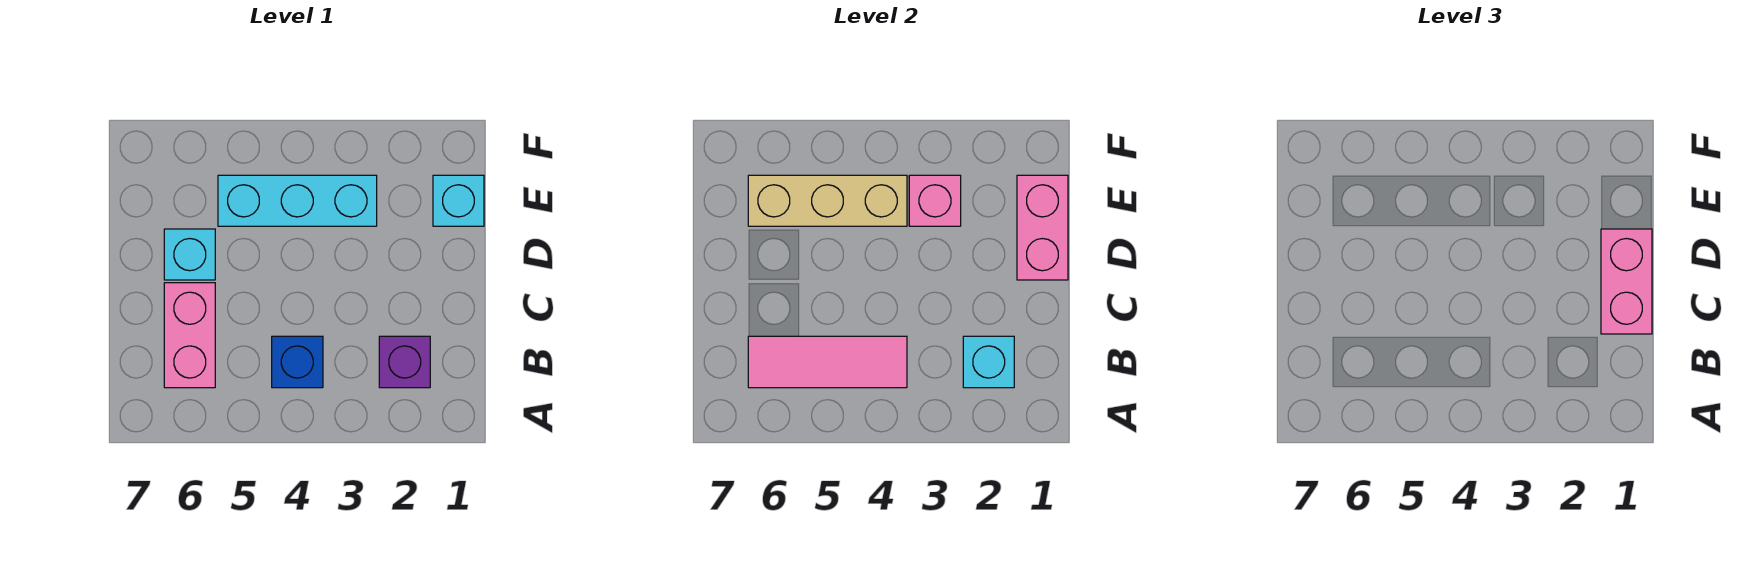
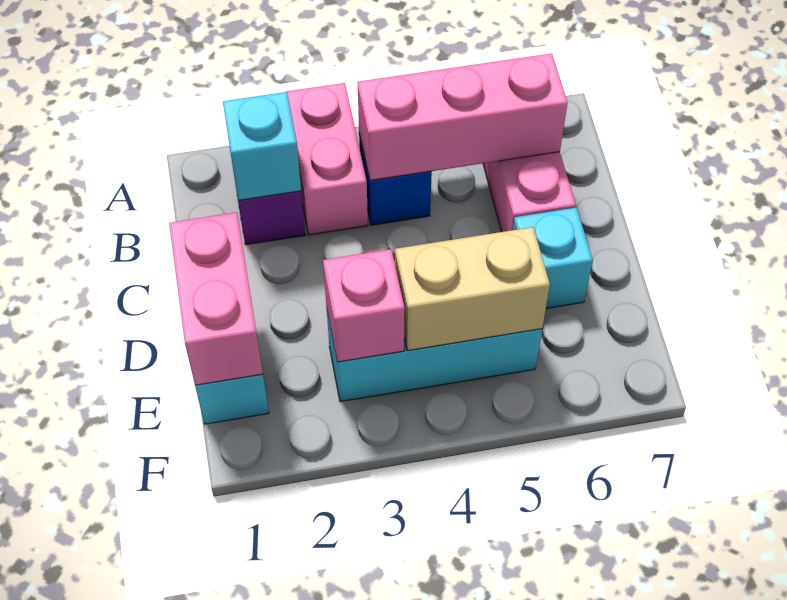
pink tile B4:B6 level 2 -> pink brick B4:B6 level 2
pink brick C1:D1 level 3 -> pink brick A3:B3 level 1
tan brick E4:E6 level 2 -> tan brick E4:E5 level 2

